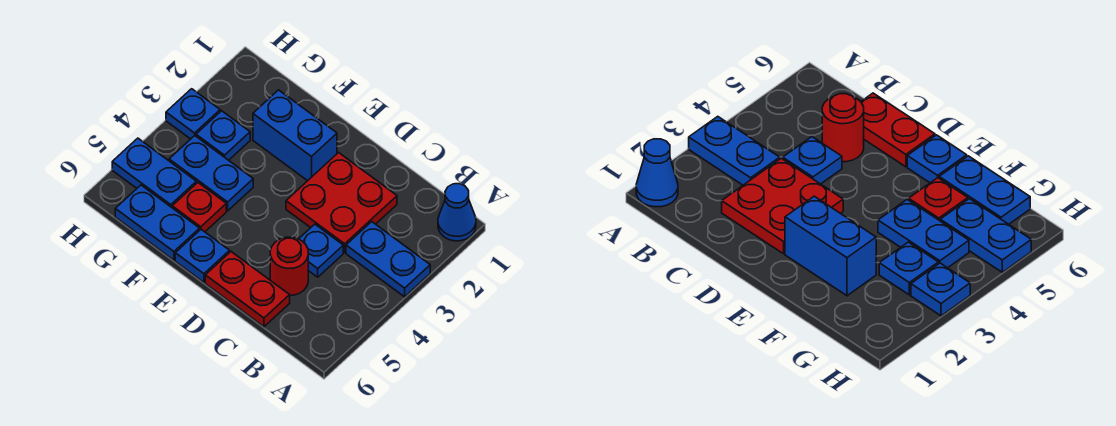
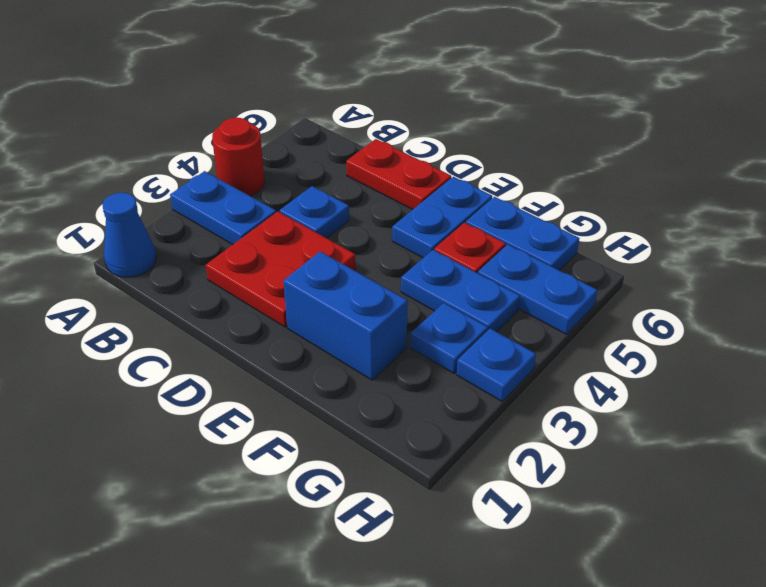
red round brick C5 level 1 -> red round brick A4 level 1
blue plate E6 level 1 -> blue plate E5:E6 level 1

